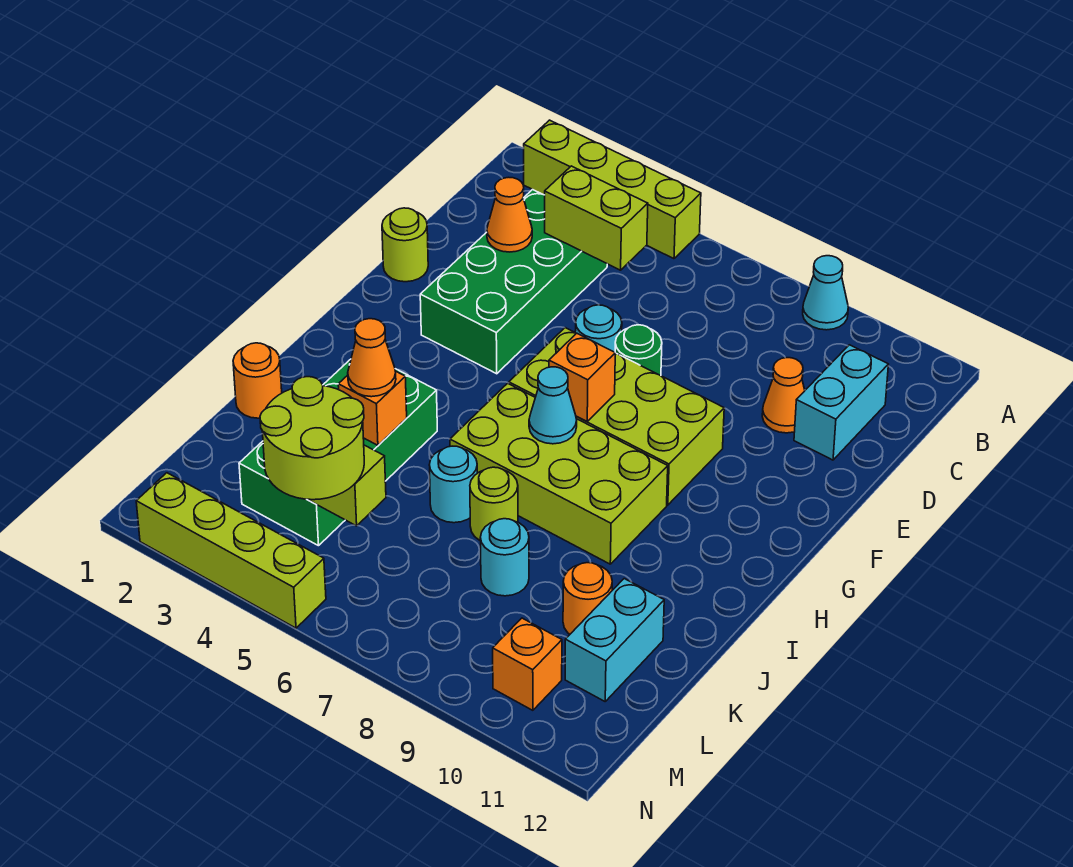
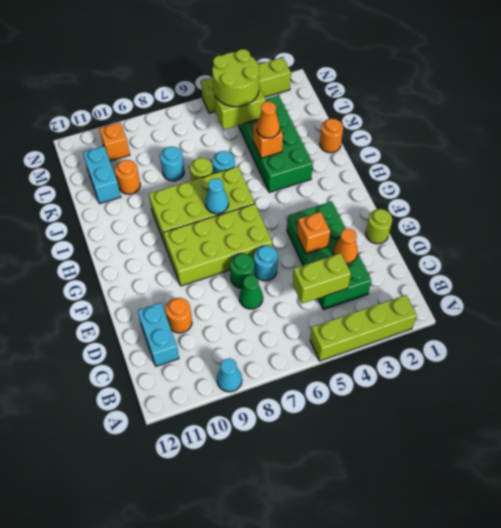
none -> green cone D7 level 1
orange cone D10 level 1 -> orange round brick D10 level 1
orange brick G7 level 2 -> orange brick E4 level 2

